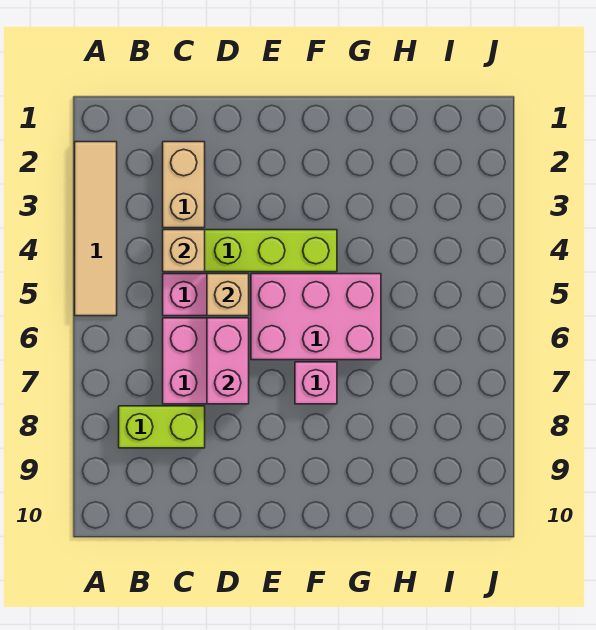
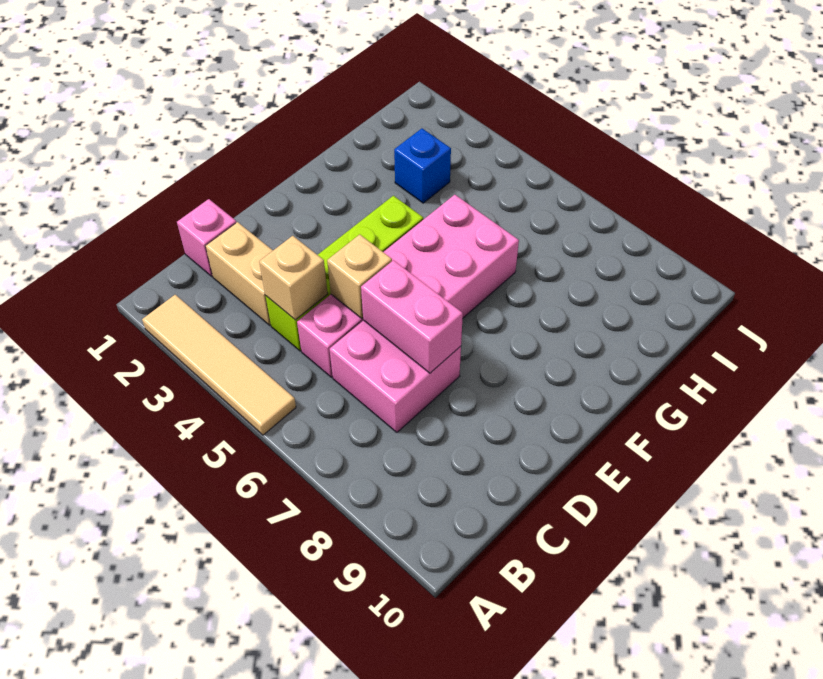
lime brick B8:C8 level 1 -> none
pink brick F7 level 1 -> pink brick C1 level 1
none -> blue brick H3 level 1

